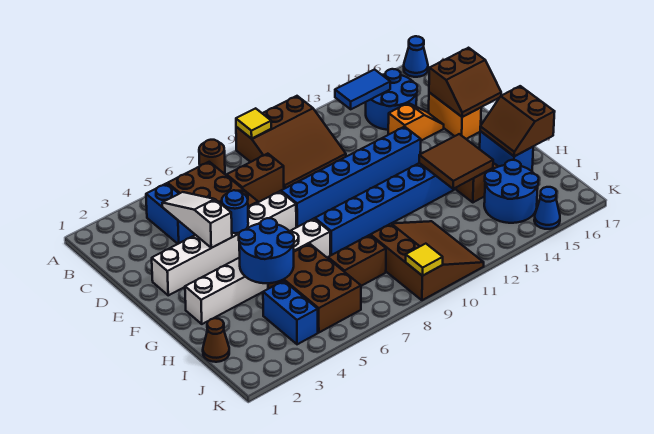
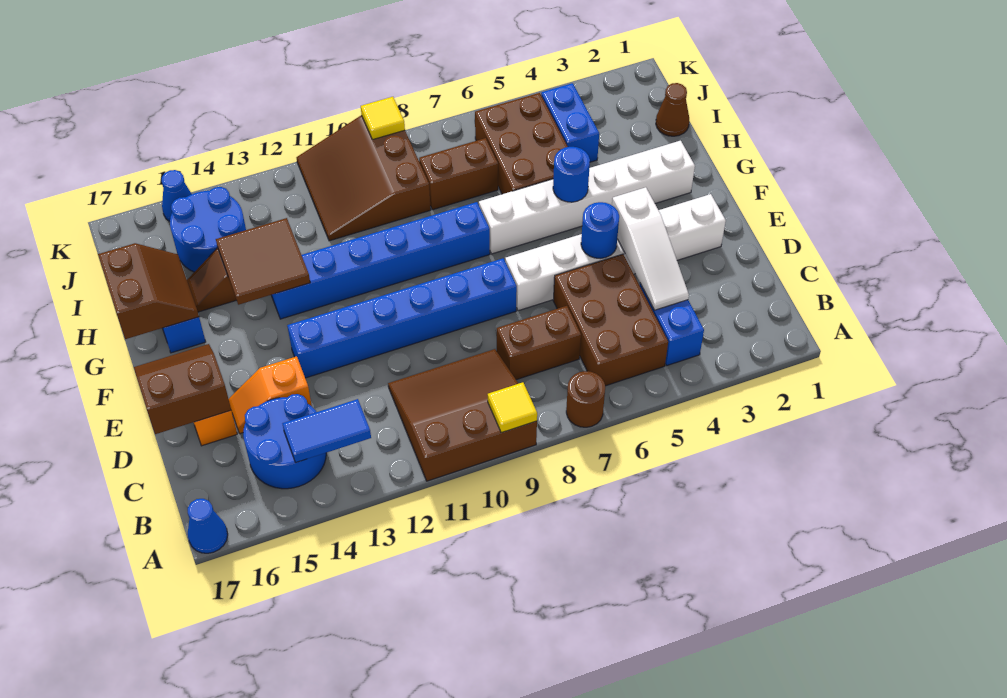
blue round brick G4:H5 level 2 -> blue round brick G5 level 2

